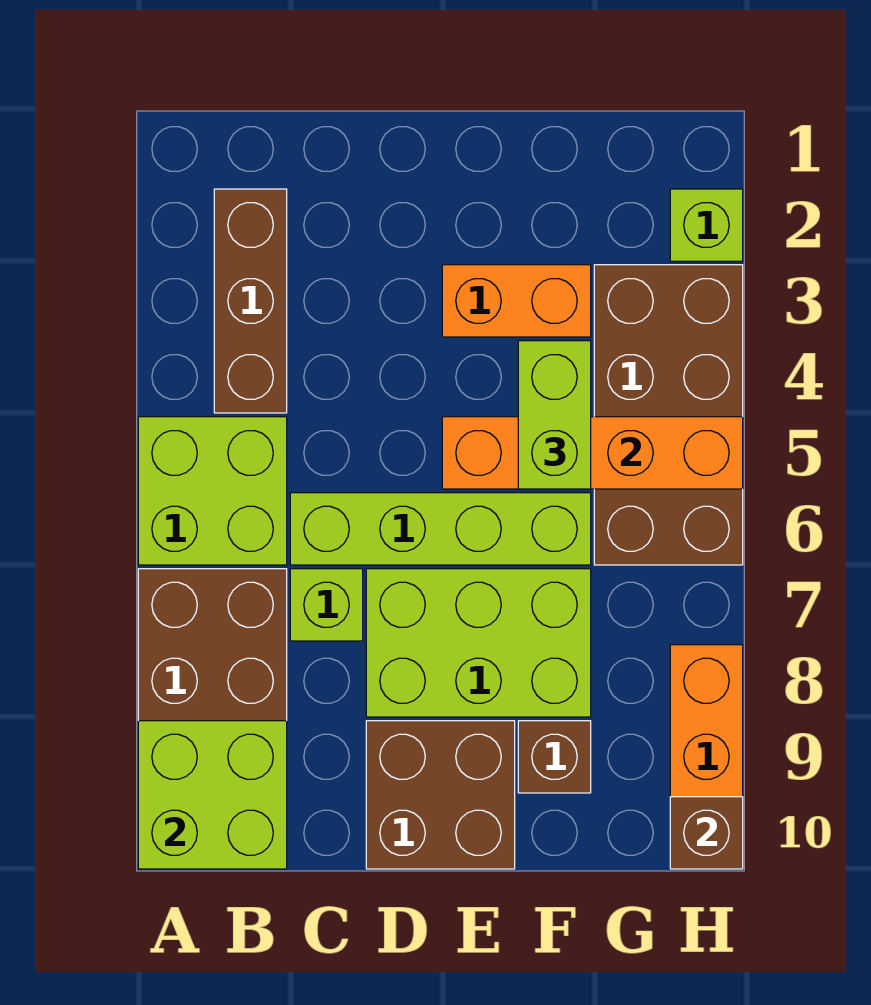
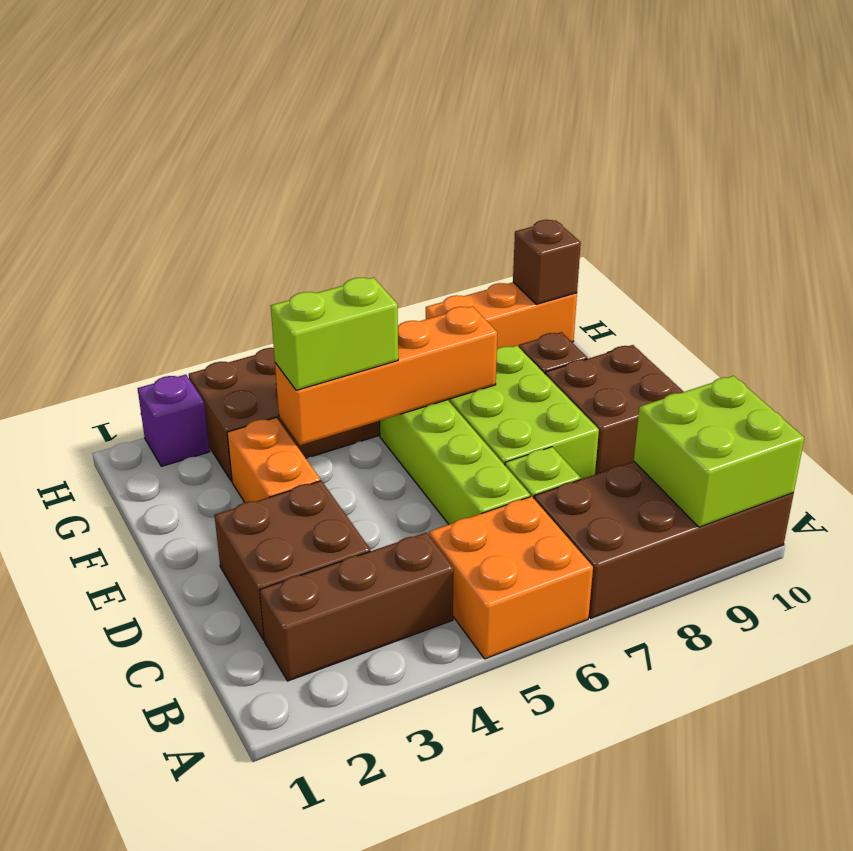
lime brick A5:B6 level 1 -> orange brick A5:B6 level 1
none -> brown brick C2:D3 level 1
orange brick E5:H5 level 2 -> orange brick F4:F7 level 2
lime brick H2 level 1 -> purple brick H2 level 1

